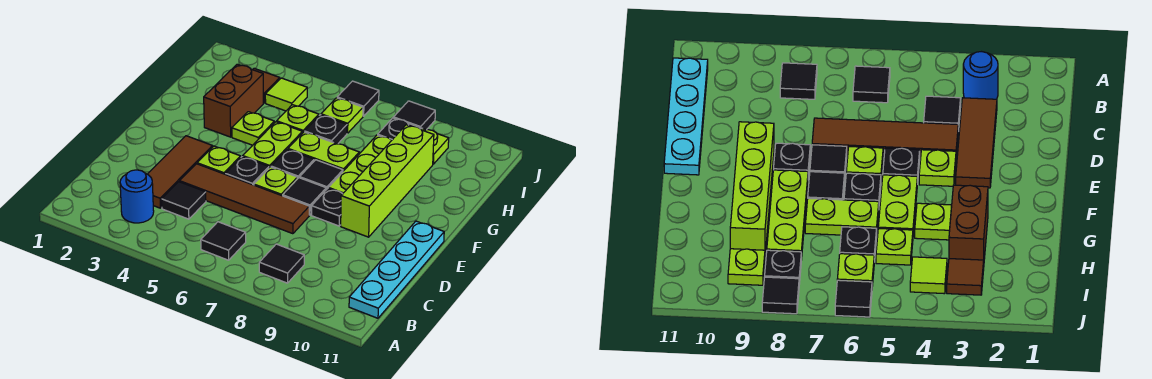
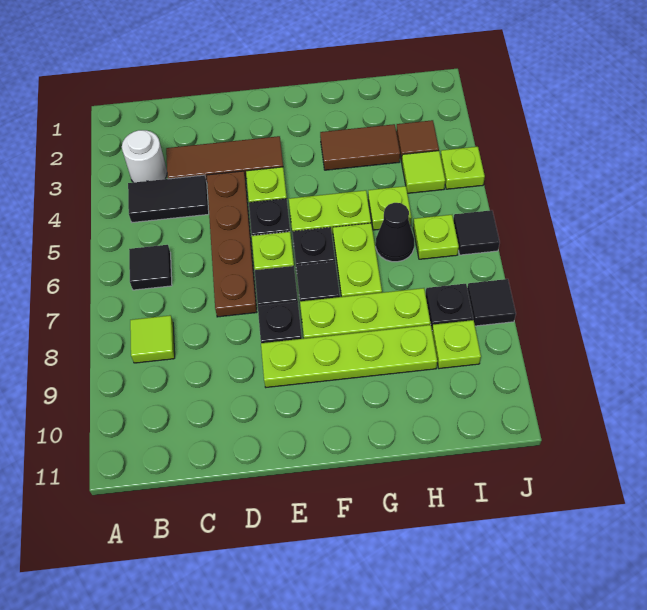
blue round brick B3 level 1 -> white round brick B3 level 1
black tile B8 level 1 -> lime tile B8 level 1
cyan plate B11:E11 level 1 -> none
black tile C4 level 1 -> black tile B4:C4 level 1
brown tile D4:D7 level 1 -> brown plate D4:D7 level 1
lime brick E9:H9 level 1 -> lime plate E9:H9 level 1
brown brick G3:H3 level 1 -> brown tile G3:H3 level 1
lime plate G4 level 1 -> lime plate J4 level 1
black plate H6 level 1 -> black cone H6 level 1

